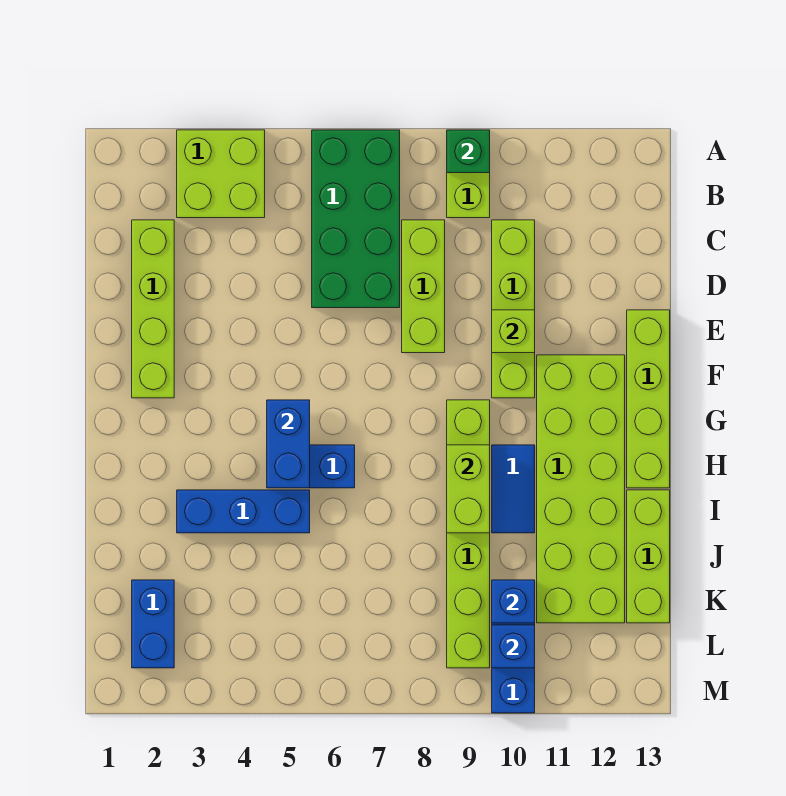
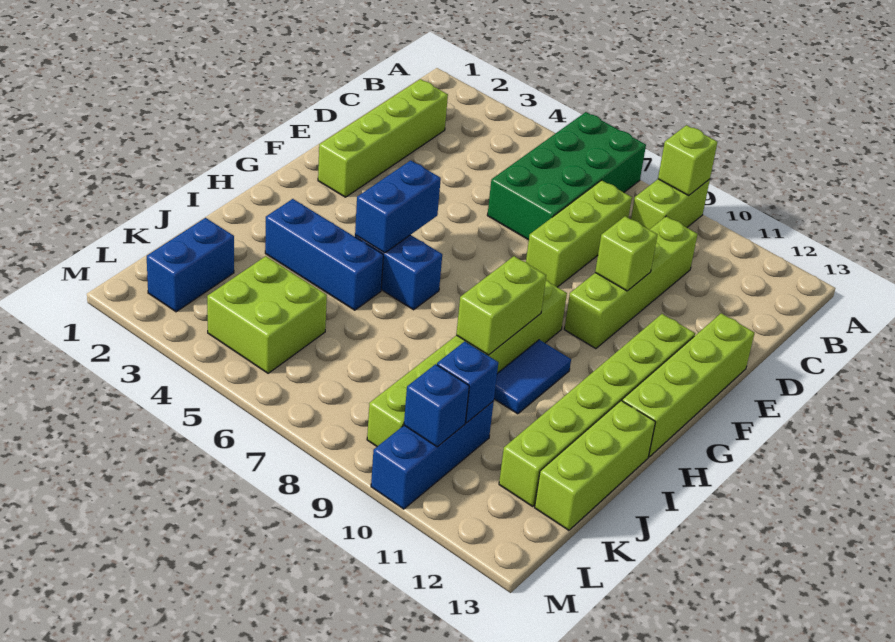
lime brick A3:B4 level 1 -> lime brick K4:L5 level 1
green brick A9 level 2 -> lime brick A9 level 2
lime brick F11:K12 level 1 -> lime brick F12:K12 level 1

